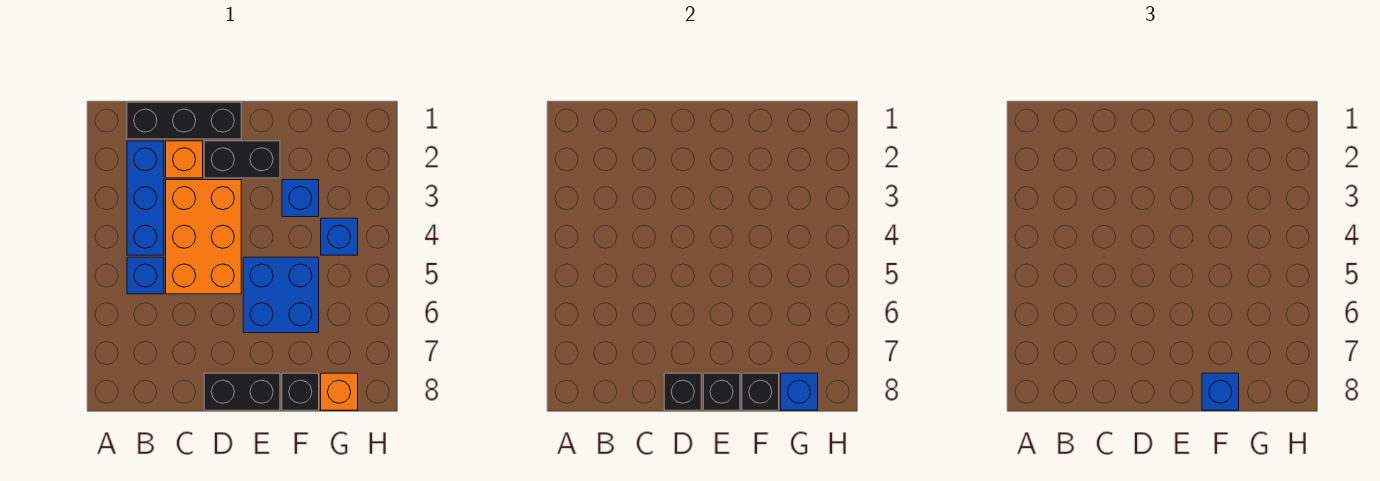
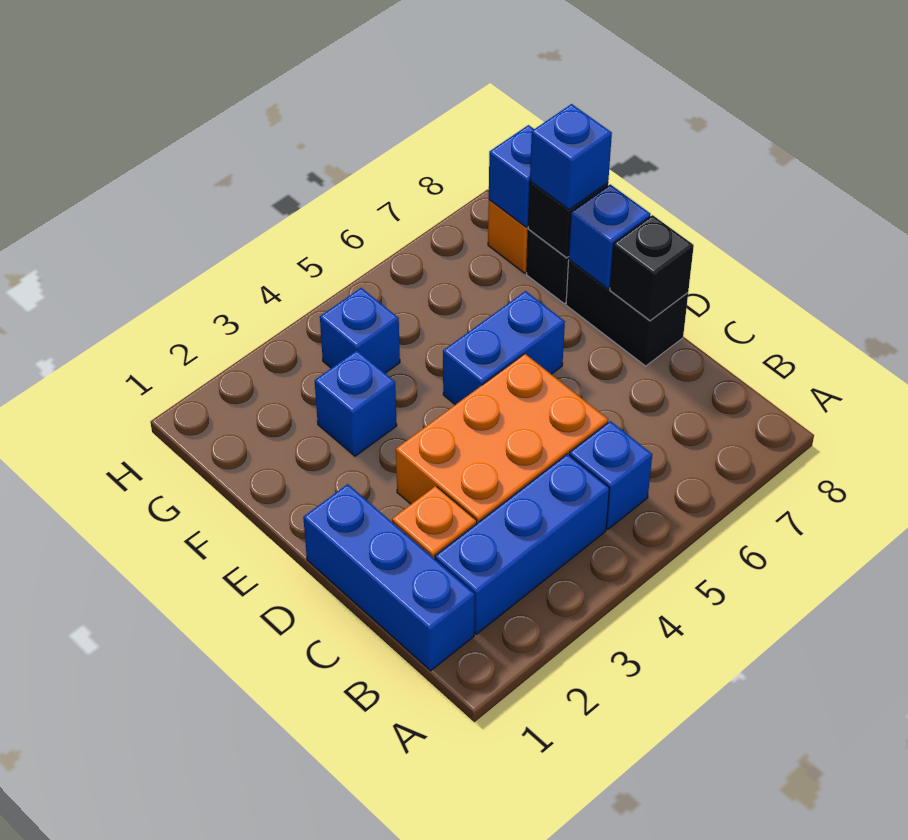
black brick B1:D1 level 1 -> blue brick B1:D1 level 1
black brick D2:E2 level 1 -> none
blue brick E5:F6 level 1 -> blue brick E5:E6 level 1
black brick E8 level 2 -> blue brick E8 level 2

